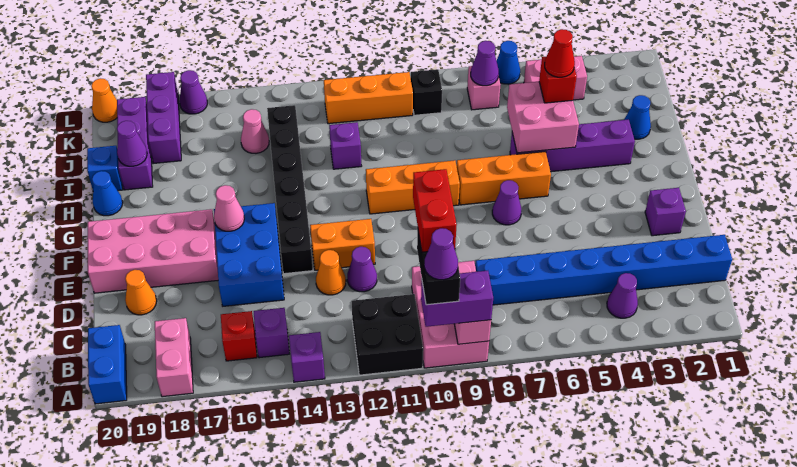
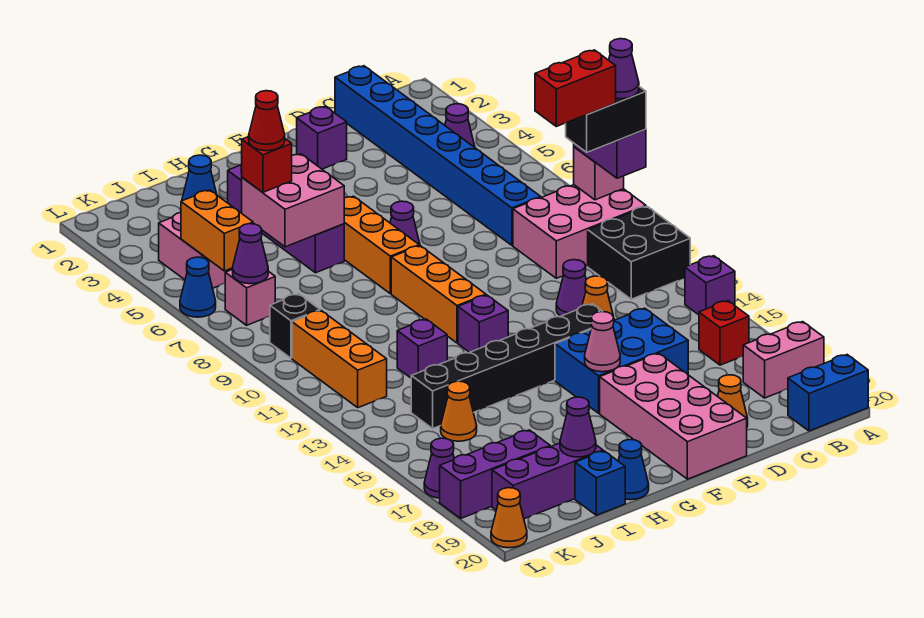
purple brick B15 level 1 -> purple brick G12 level 1
orange brick E12:E13 level 1 -> orange brick K5:K6 level 2
pink cone J15 level 1 -> orange cone J15 level 1

